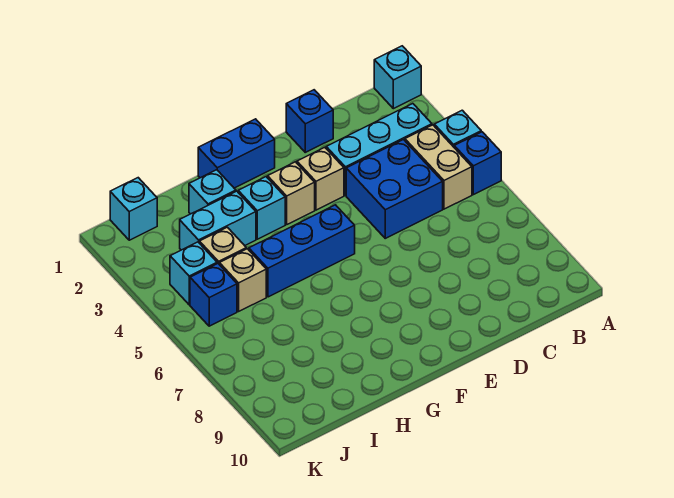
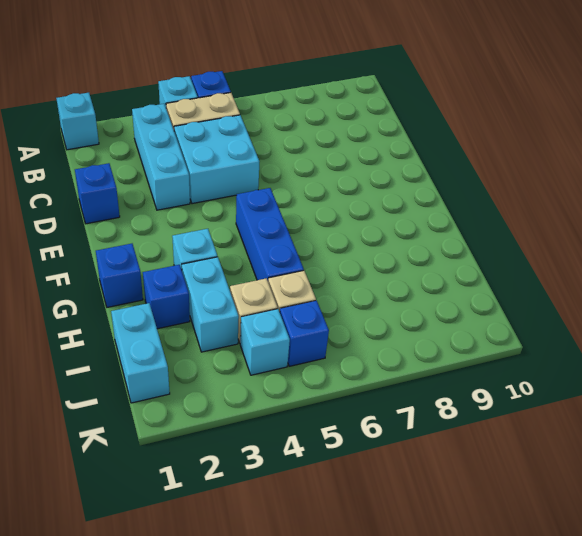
blue brick C4:D5 level 1 -> cyan brick C4:D5 level 1
tan brick E3 level 1 -> none
blue brick F1:G1 level 1 -> blue brick G1 level 1
tan brick F3 level 1 -> none
cyan brick H2 level 1 -> blue brick H2 level 1
cyan brick J1 level 1 -> cyan brick I1:J1 level 1

